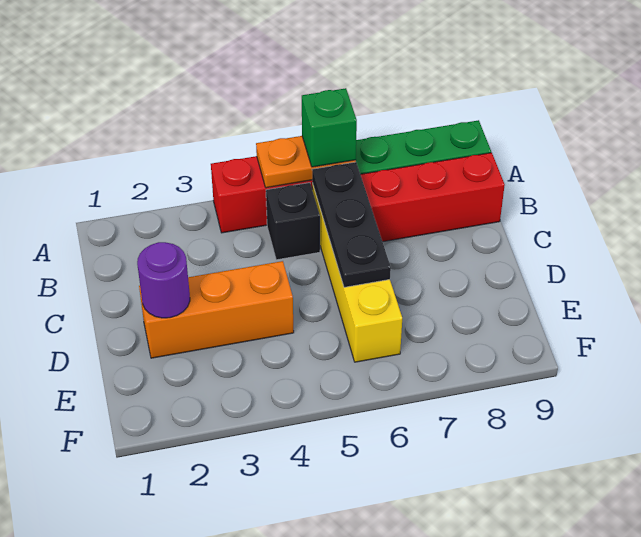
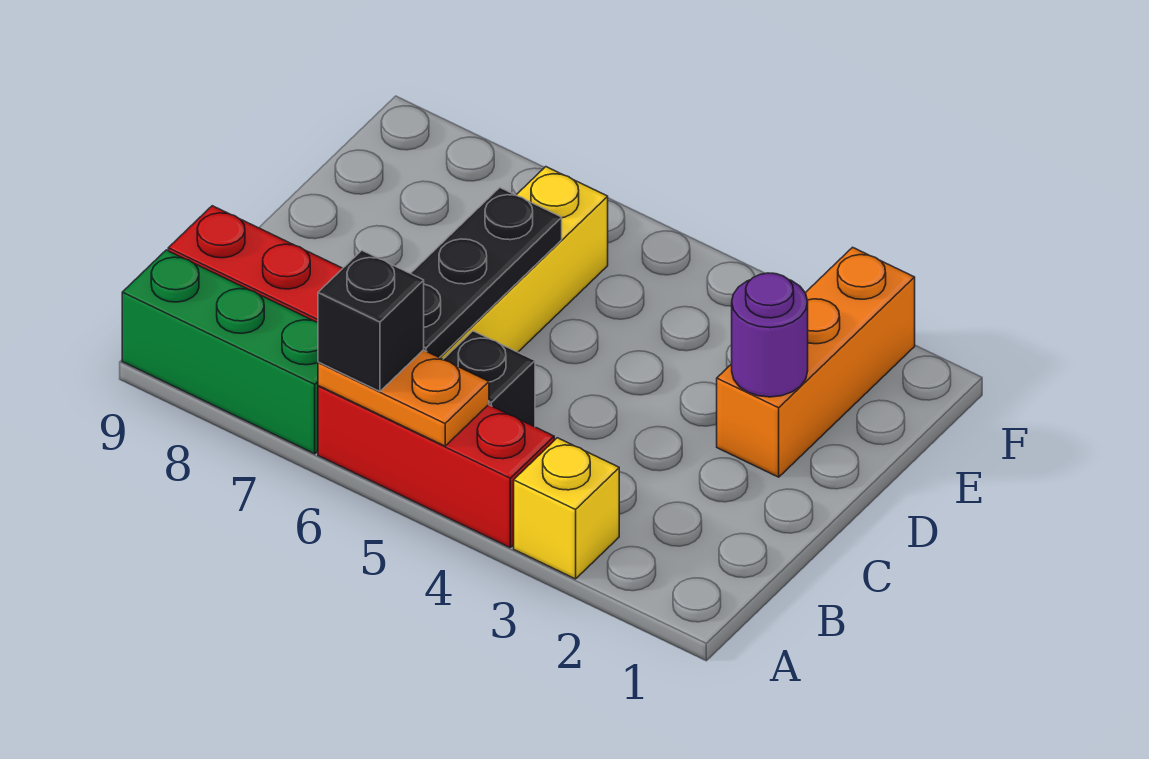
none -> yellow brick A3 level 1
green brick A6 level 3 -> black brick A6 level 3
orange brick D2:D4 level 1 -> orange brick D2:F2 level 1

